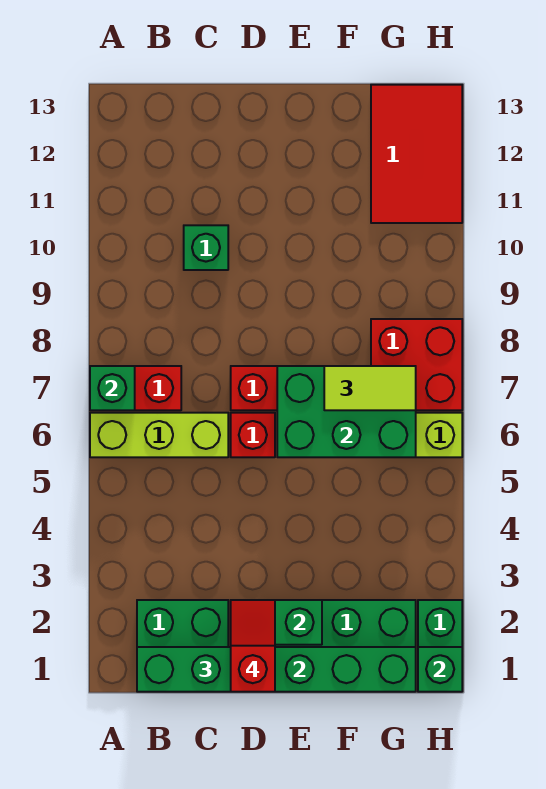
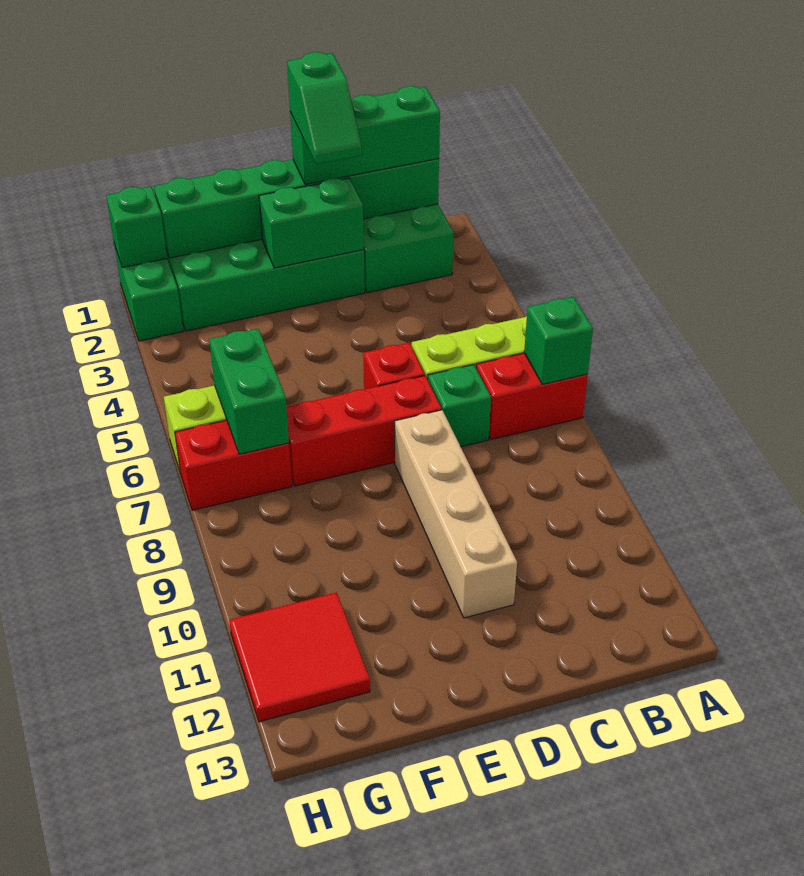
green brick C10 level 1 -> green brick C7 level 1
red slope D1:D2 level 4 top 1 -> green slope D1:D2 level 4 top 1
none -> tan brick D8:D11 level 1
green brick E6:G7 level 2 -> green brick G6:G7 level 2
lime tile F7:G7 level 3 -> none
red brick G7:H8 level 1 -> red brick G7:H7 level 1
red tile G11:H13 level 1 -> red tile G11:H12 level 1

